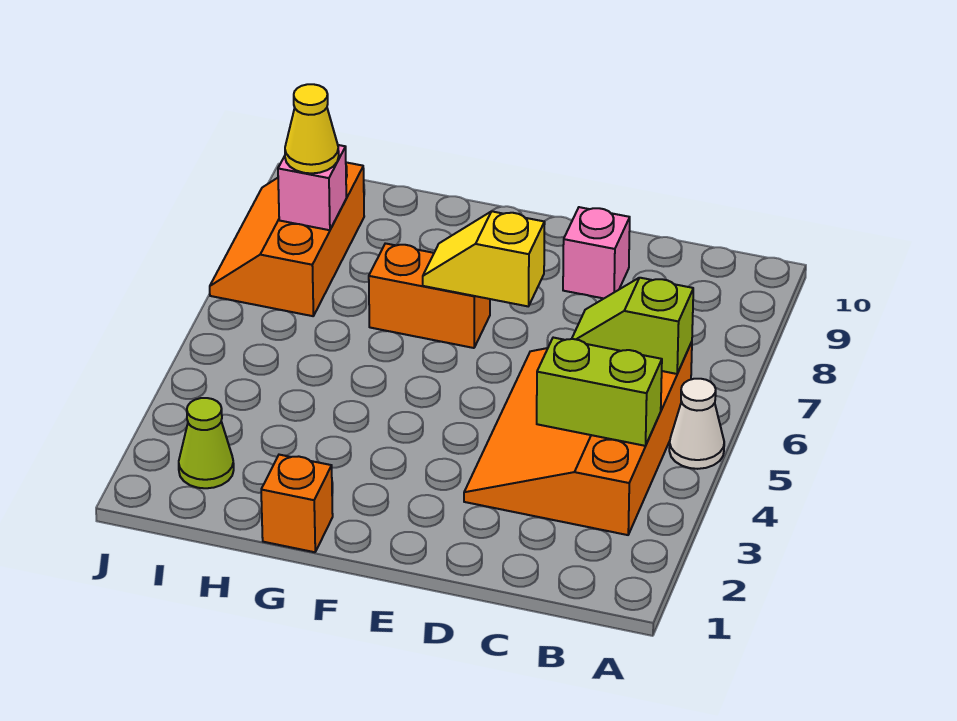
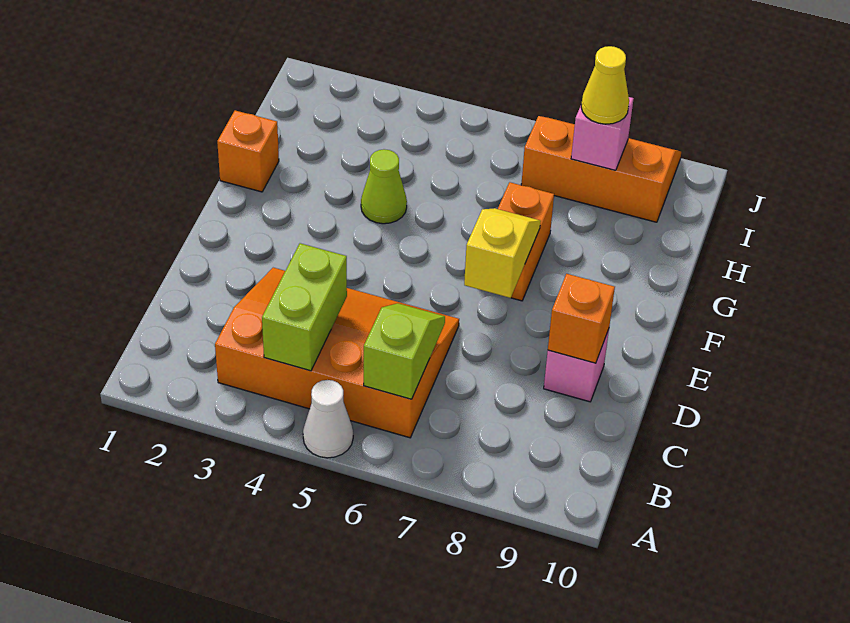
none -> orange brick D9 level 2
lime cone I2 level 1 -> lime cone G4 level 1

